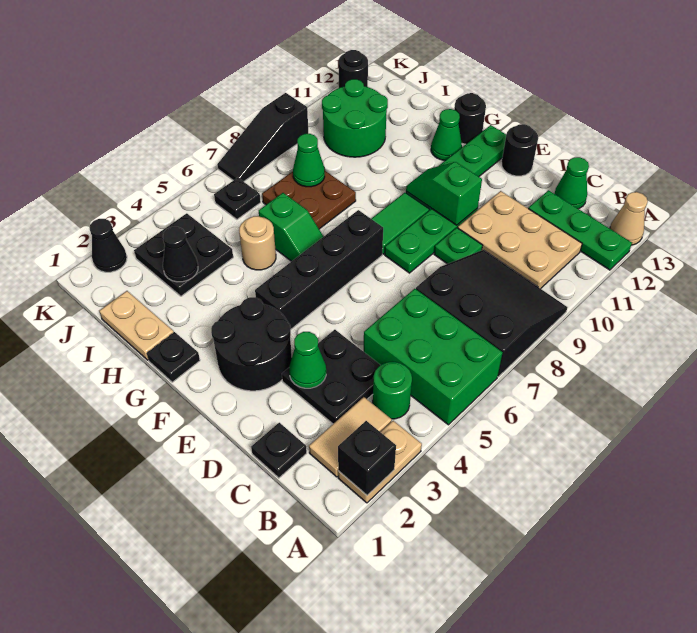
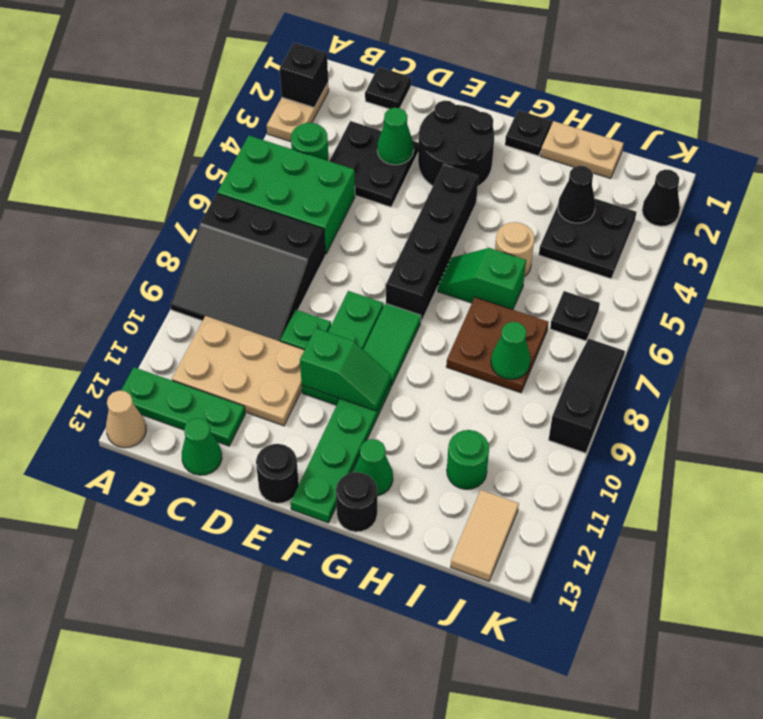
tan tile B2:B3 level 1 -> tan tile J12:J13 level 1
green round brick I10:J11 level 1 -> green round brick I11 level 1
black round brick K12 level 1 -> none

